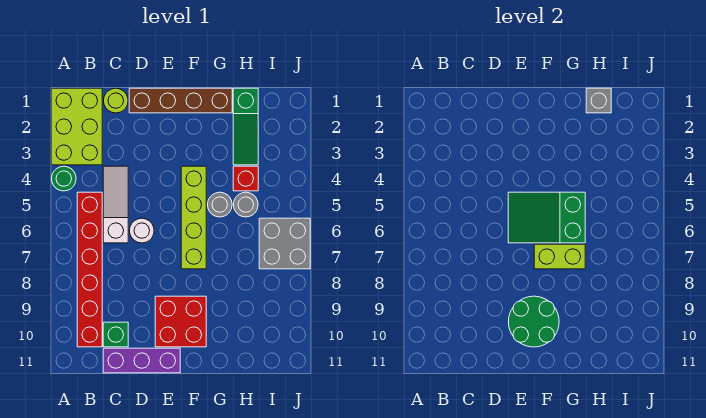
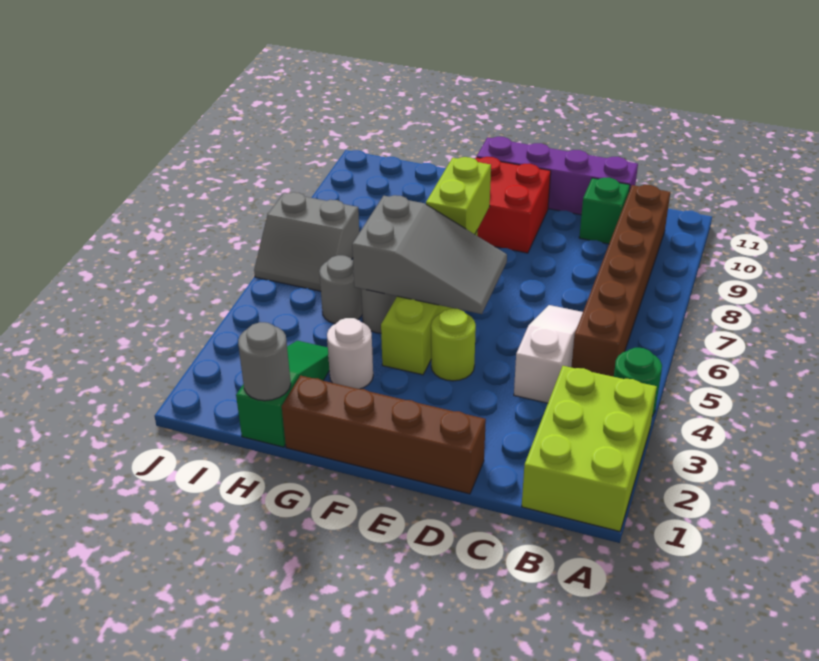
red brick B5:B10 level 1 -> brown brick B5:B10 level 1
lime round brick C1 level 1 -> lime round brick E4 level 1
white slope C4:C6 level 1 top 6 -> white slope C4:C6 level 1 top 4
purple brick C11:E11 level 1 -> purple brick C11:F11 level 1
white round brick D6 level 1 -> white round brick G3 level 1
green slope E5:G6 level 2 top G -> grey slope E5:G6 level 2 top G
green round brick E9:F10 level 2 -> none
lime brick F7:G7 level 2 -> lime brick F7:F8 level 2
grey brick H1 level 2 -> grey round brick H1 level 2
red brick H4 level 1 -> none
grey brick I6:J7 level 1 -> grey slope I6:J7 level 1 top 7

